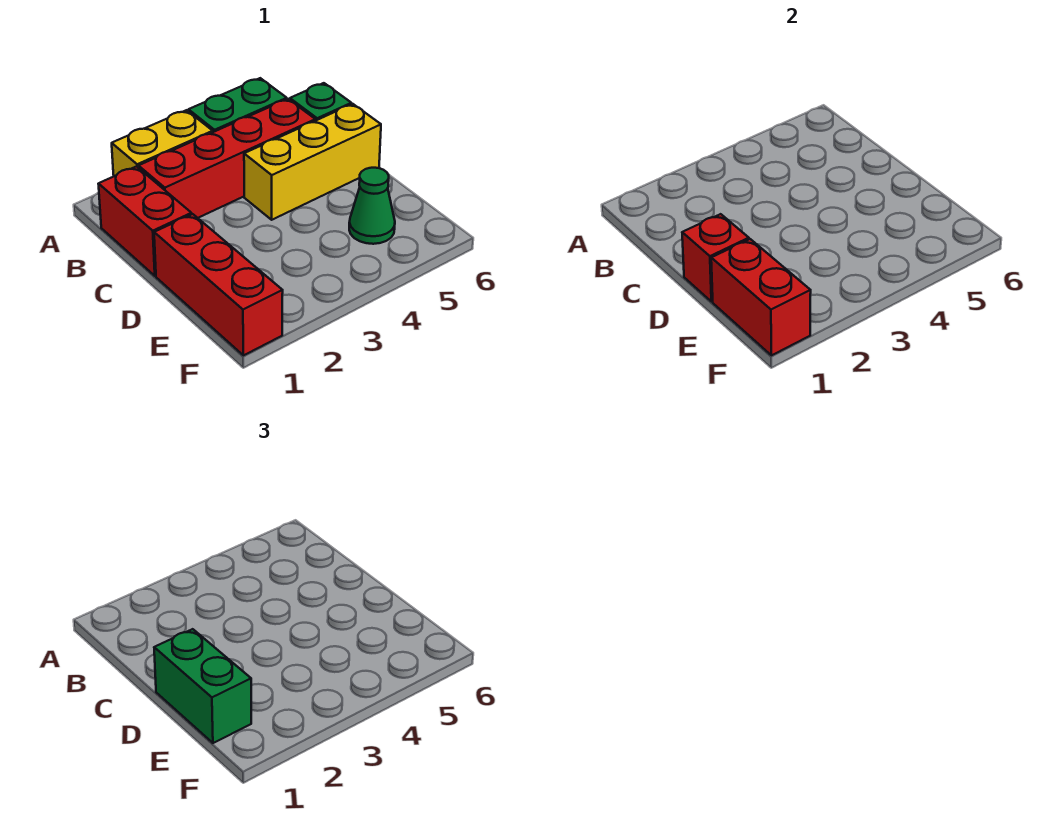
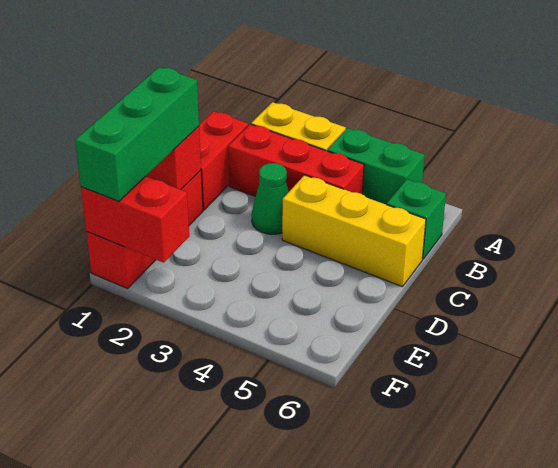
red brick B2:B5 level 1 -> red brick B2:B4 level 1
green brick D1:E1 level 3 -> green brick D1:F1 level 3
red brick E1:F1 level 2 -> red brick F1:F2 level 2
green cone E5 level 1 -> green cone C3 level 1

